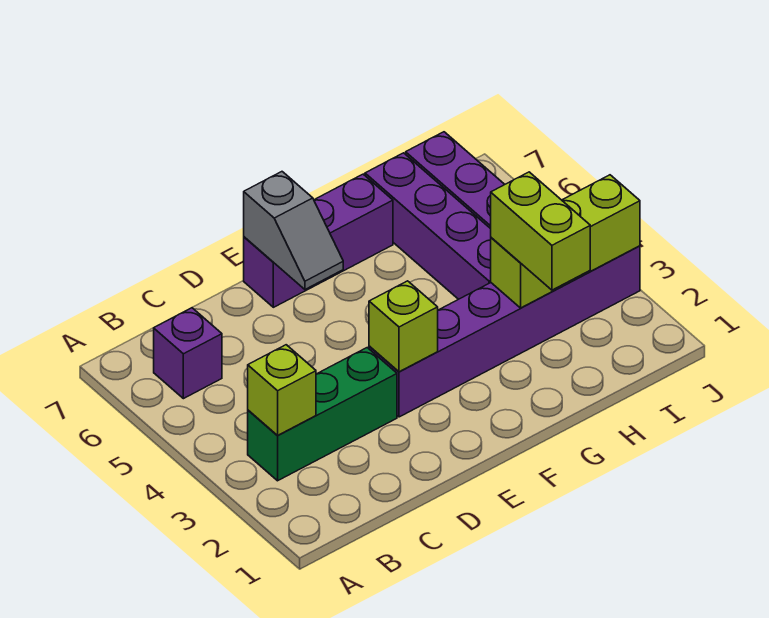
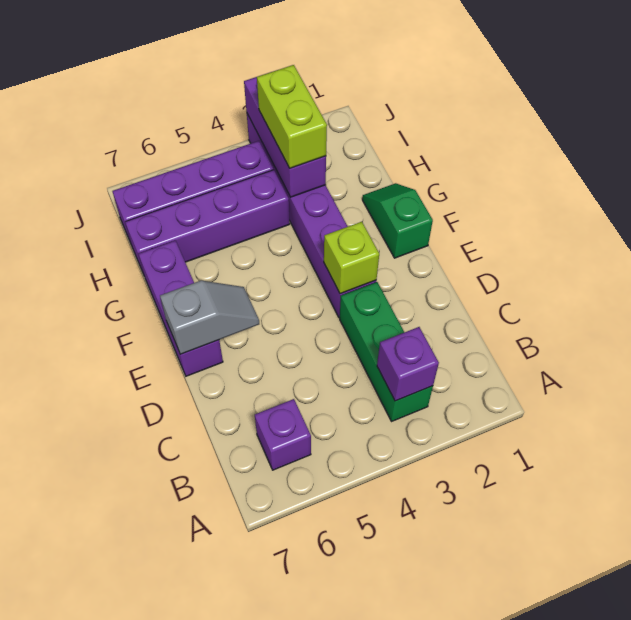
lime brick B3 level 2 -> purple brick B3 level 2
none -> green slope F1:G1 level 1 top F
lime brick H2:H3 level 3 -> lime brick H3:I3 level 3
lime brick H3:J3 level 2 -> purple brick H3:J3 level 2

